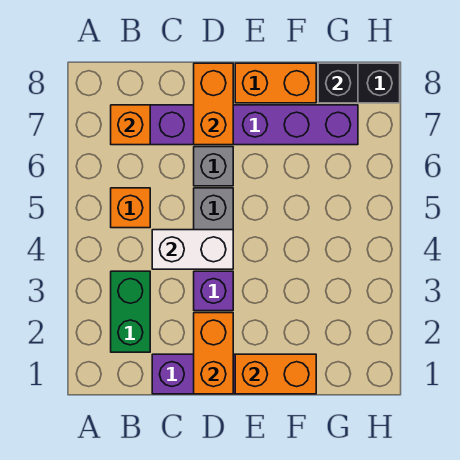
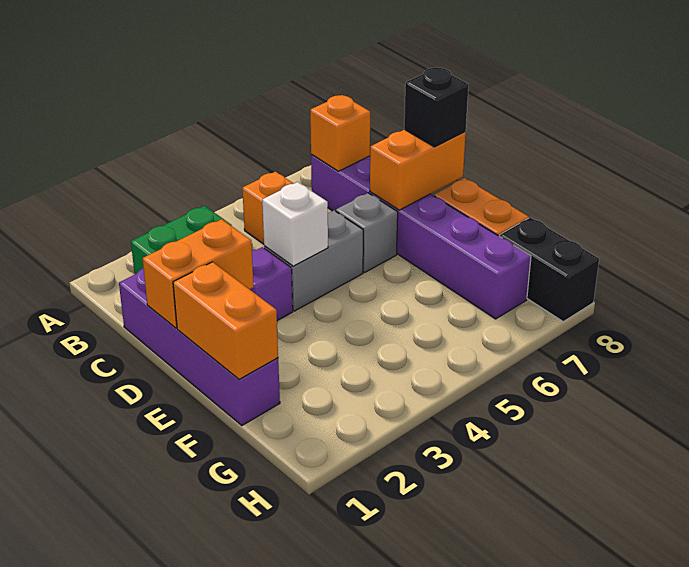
white brick C4:D4 level 2 -> white brick D4 level 2
black brick G8 level 2 -> black brick D8 level 3

